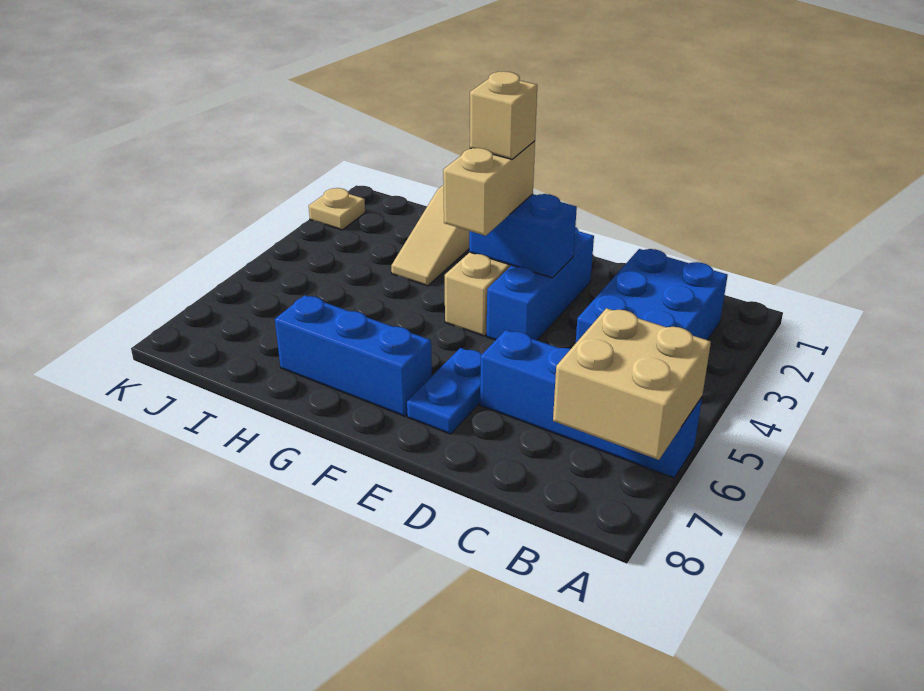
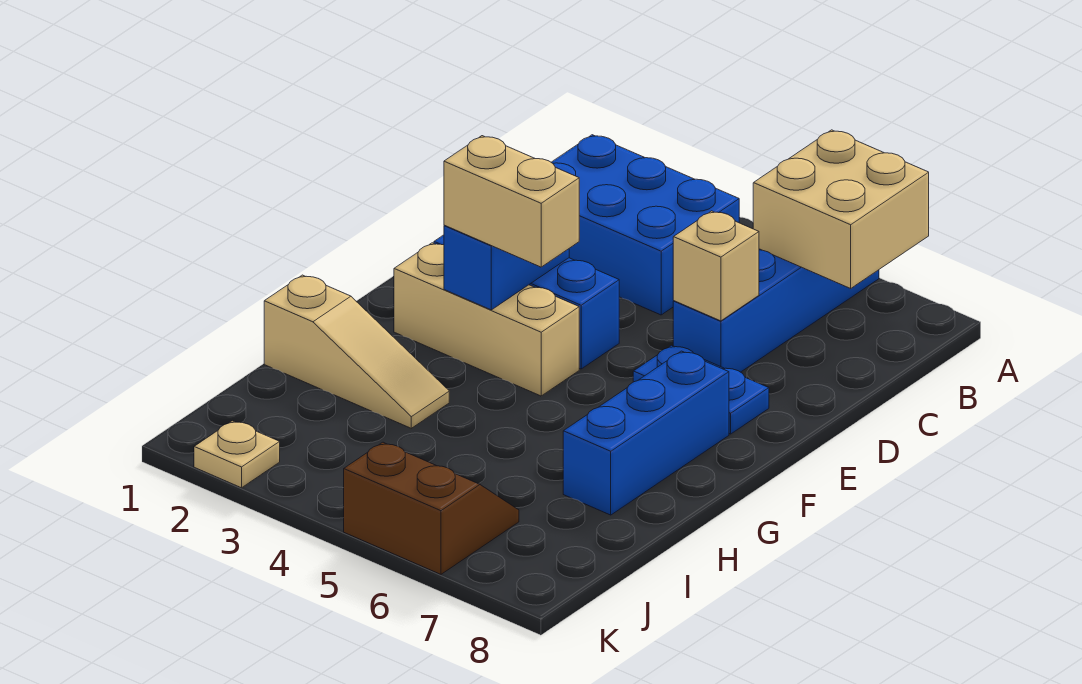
tan brick F3 level 4 -> tan brick D6 level 2
none -> brown slope J5:K6 level 1 top K

